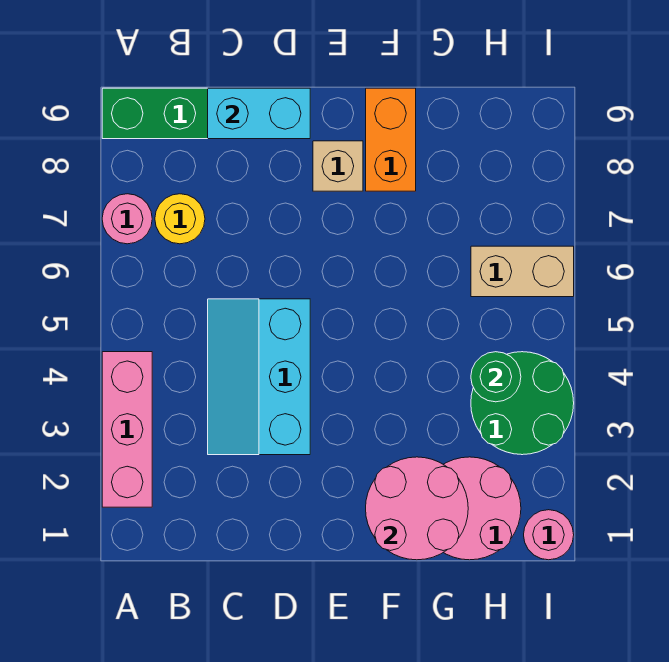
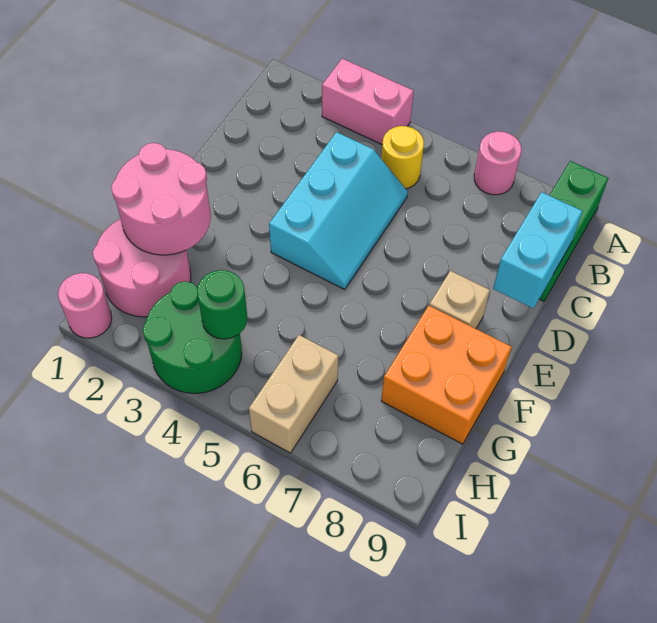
pink brick A2:A4 level 1 -> pink brick A3:A4 level 1
yellow round brick B7 level 1 -> yellow round brick B5 level 1
cyan slope C3:D5 level 1 top D -> cyan slope C4:E5 level 1 top 4
orange brick F8:F9 level 1 -> orange brick F8:G9 level 1

